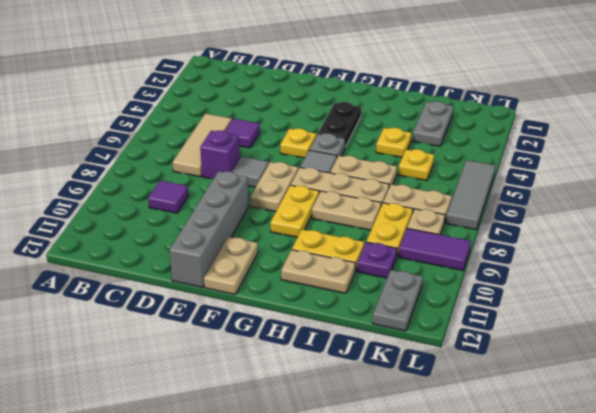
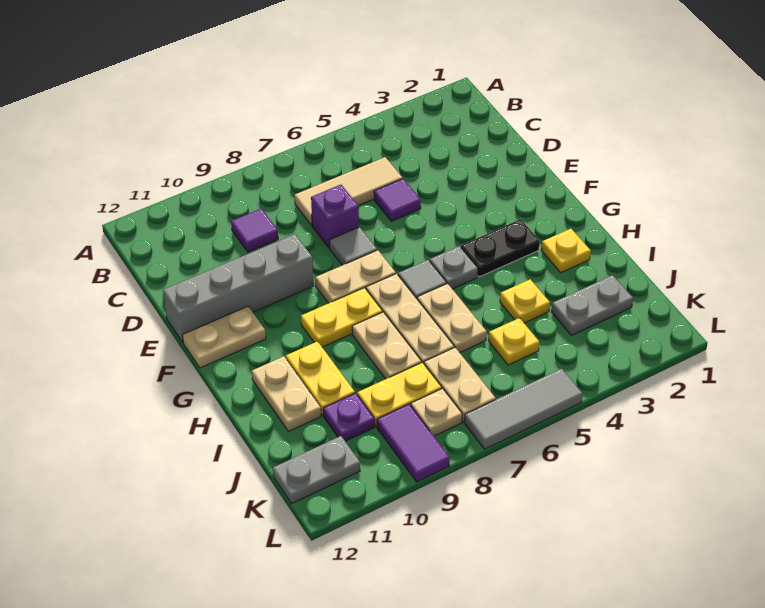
yellow plate F5 level 1 -> yellow plate H2 level 1

